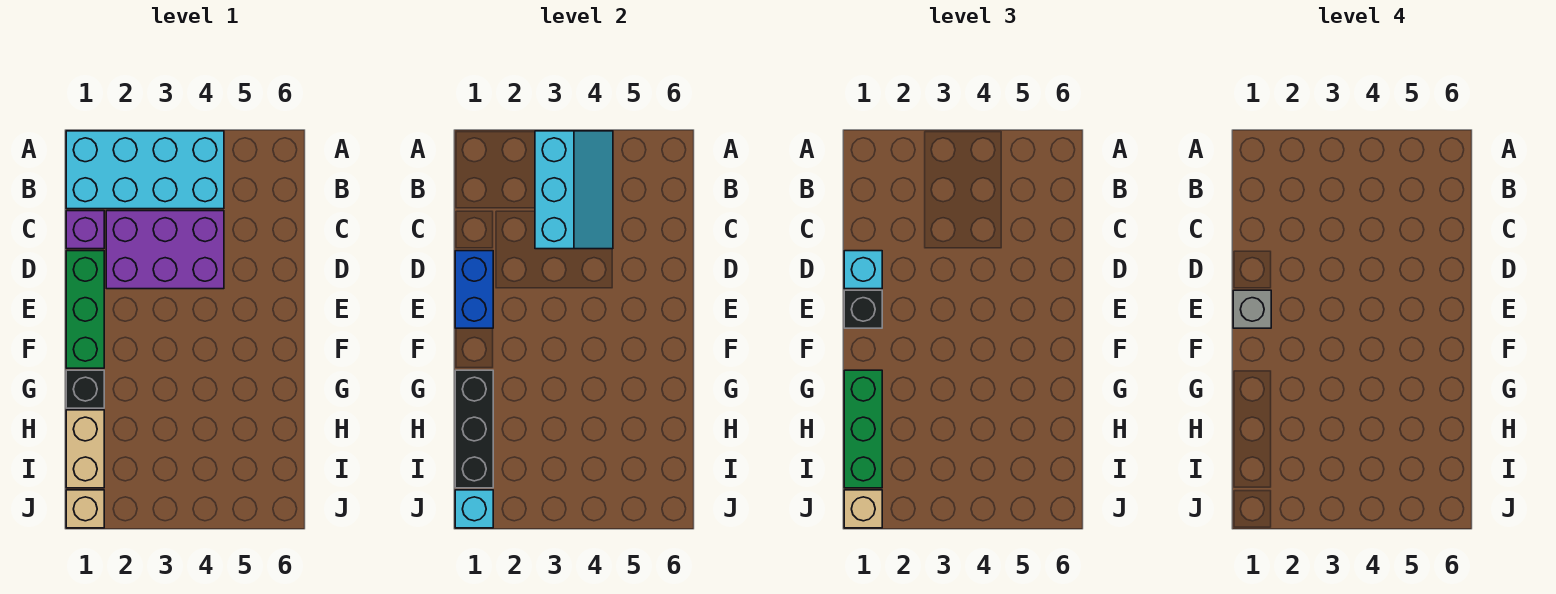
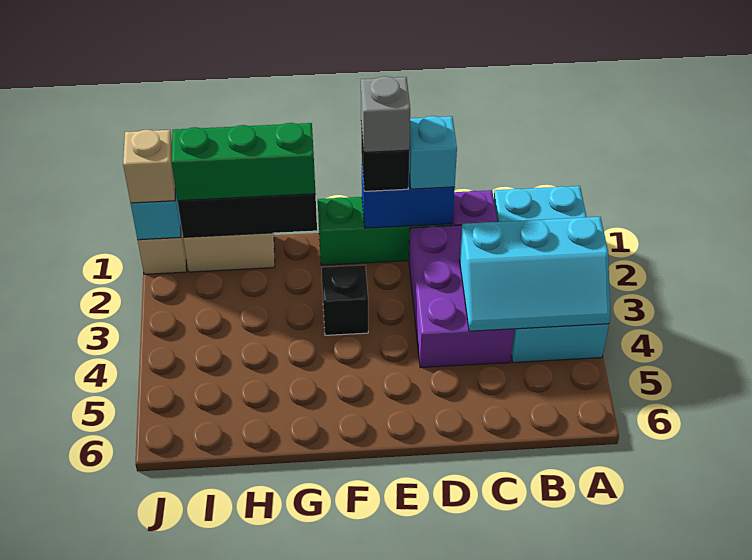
black brick G1 level 1 -> black brick F3 level 1

